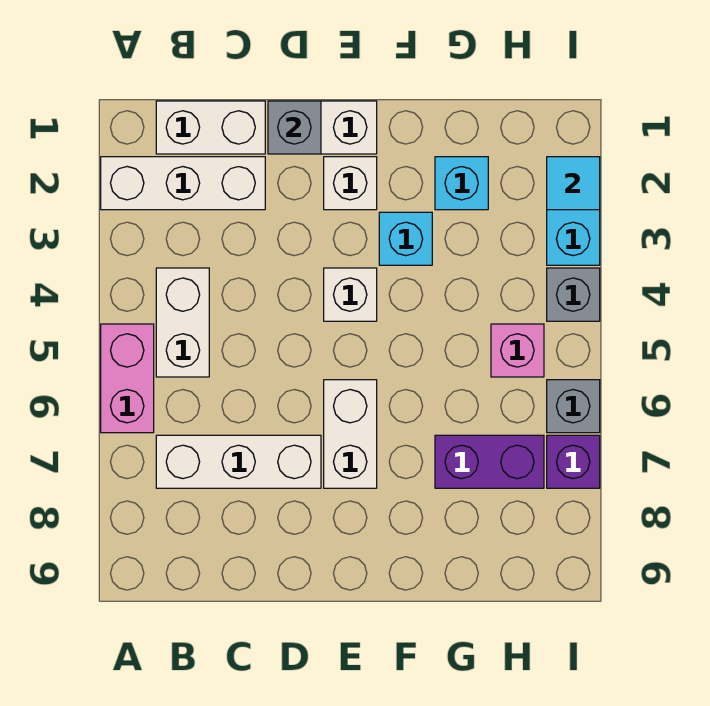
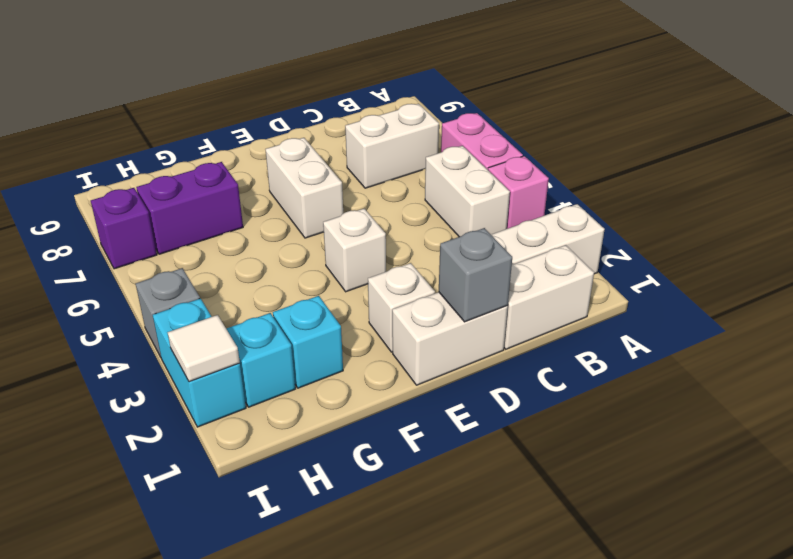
white brick B7:D7 level 1 -> white brick B7:C7 level 1
cyan brick F3 level 1 -> cyan brick H2 level 1
pink brick H5 level 1 -> pink brick A4 level 1
cyan tile I2 level 2 -> white tile I2 level 2
grey brick I6 level 1 -> none

